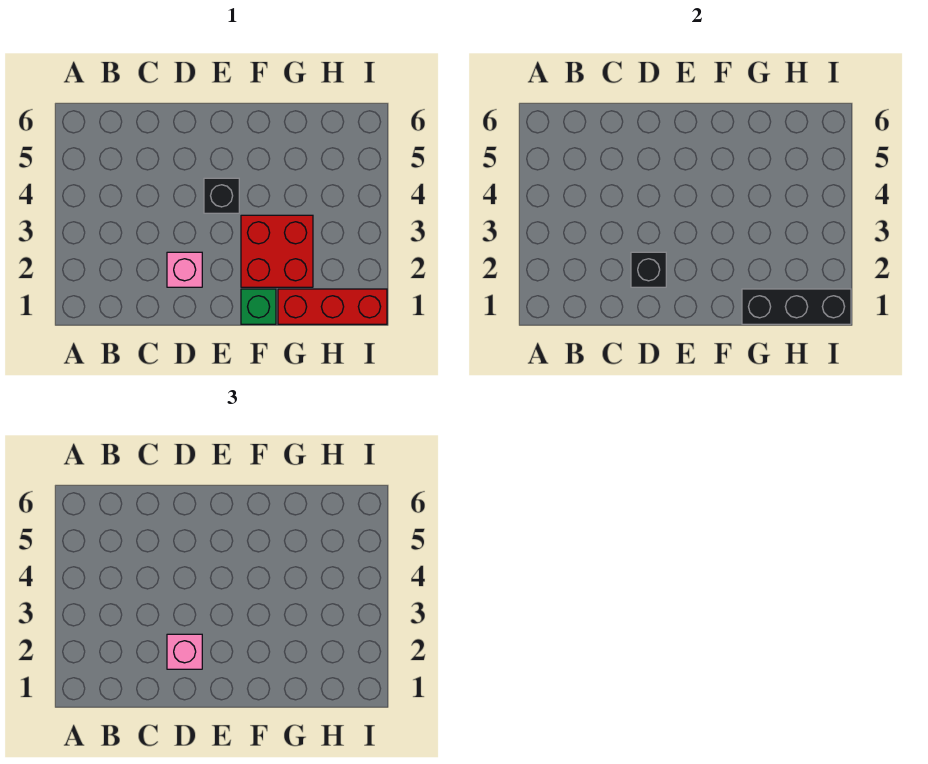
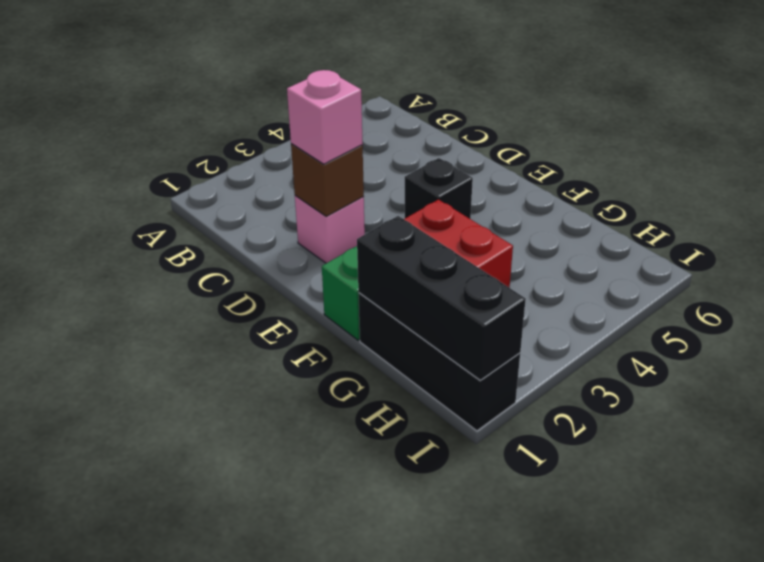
black brick D2 level 2 -> brown brick D2 level 2
red brick G1:I1 level 1 -> black brick G1:I1 level 1

